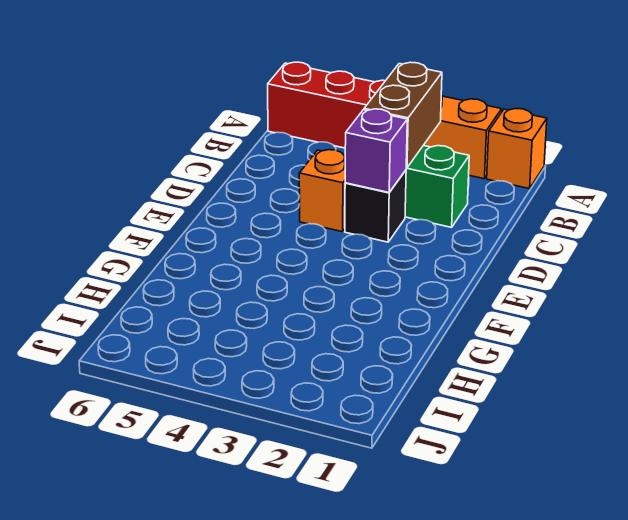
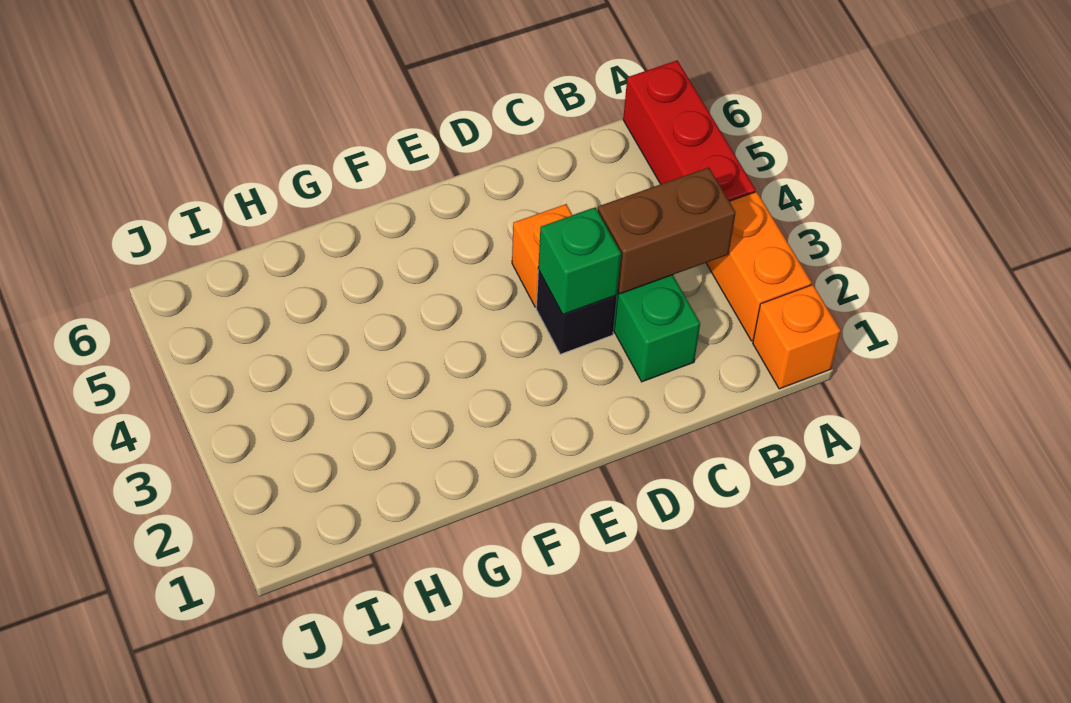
purple brick D3 level 2 -> green brick D3 level 2

